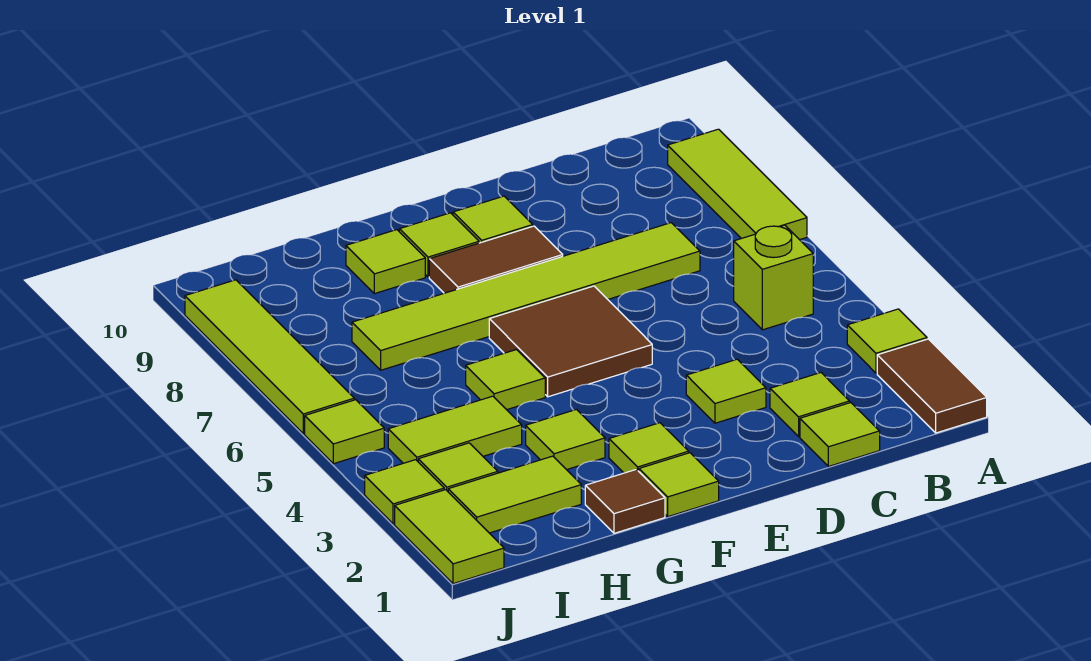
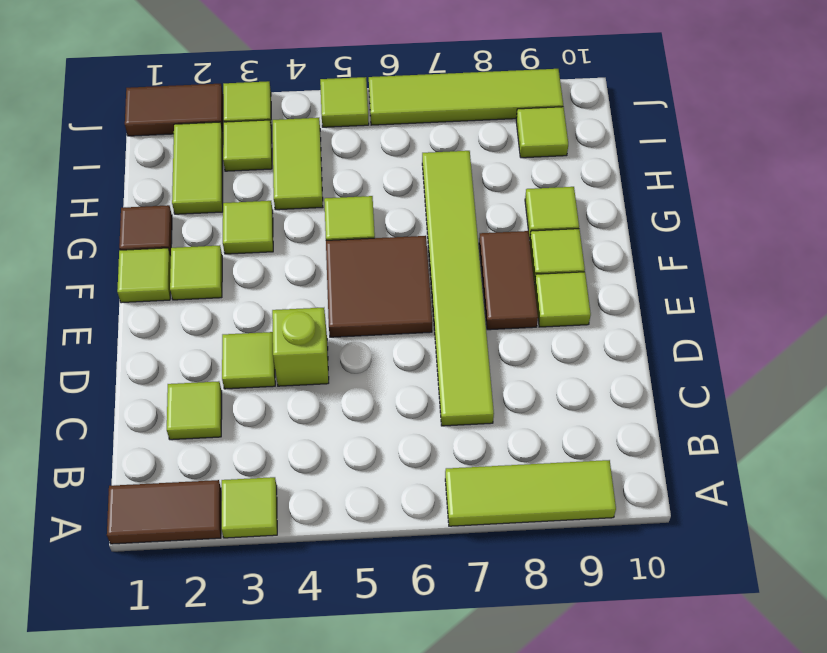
lime brick B5 level 1 -> lime brick D4 level 1
lime tile C1 level 1 -> lime tile I9 level 1
lime tile J1:J2 level 1 -> brown tile J1:J2 level 1

